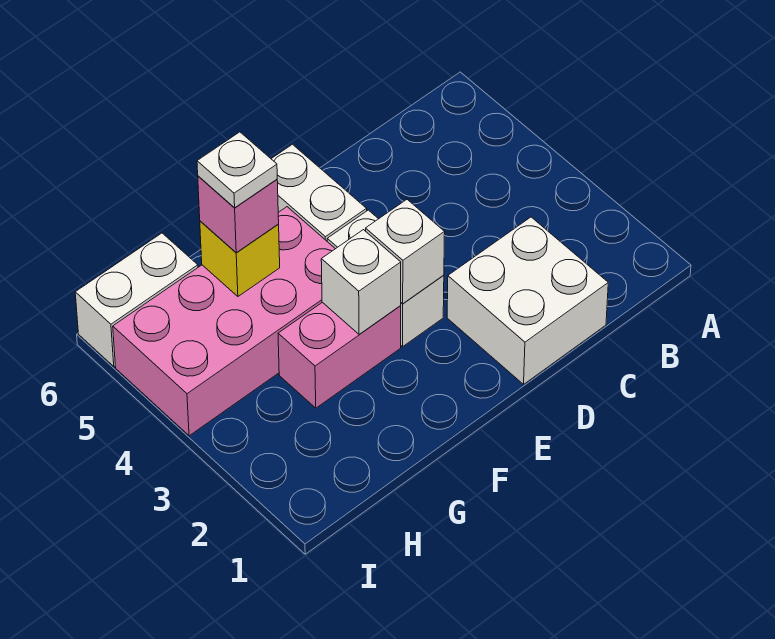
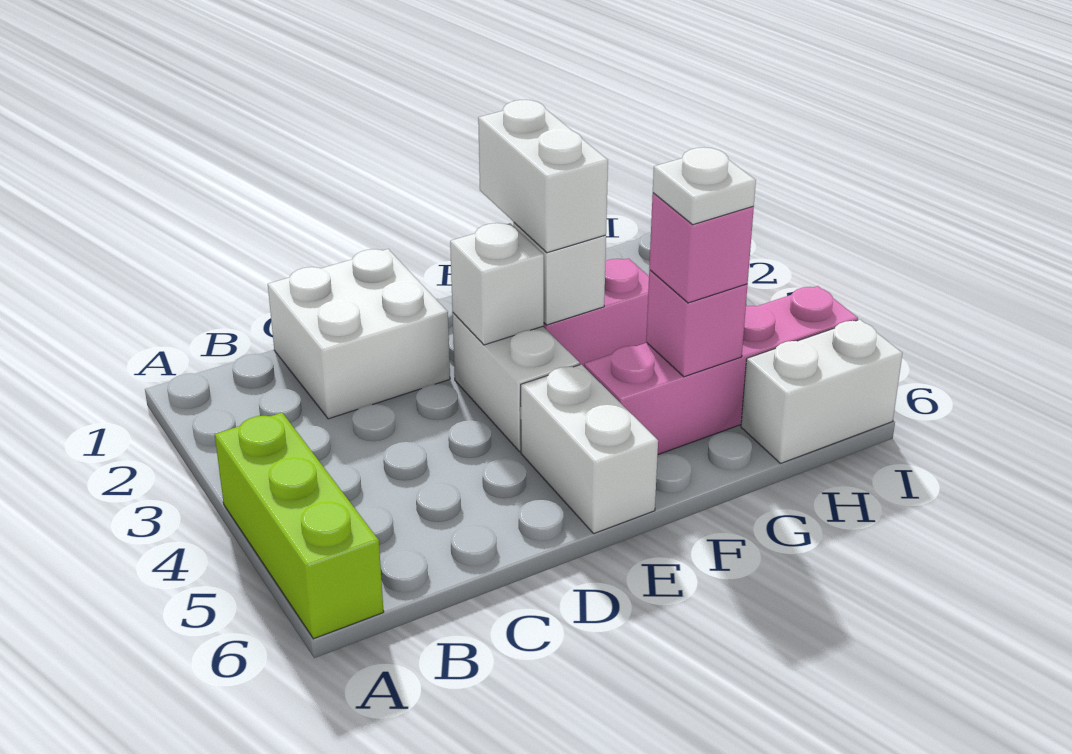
none -> lime brick A4:A6 level 1
none -> white brick F2:F3 level 3
pink brick F4:I5 level 1 -> pink brick F5:I5 level 1
yellow brick G5 level 2 -> pink brick G5 level 2

